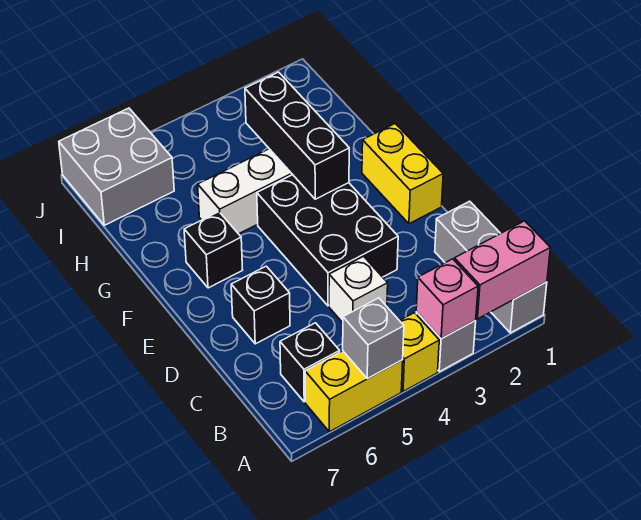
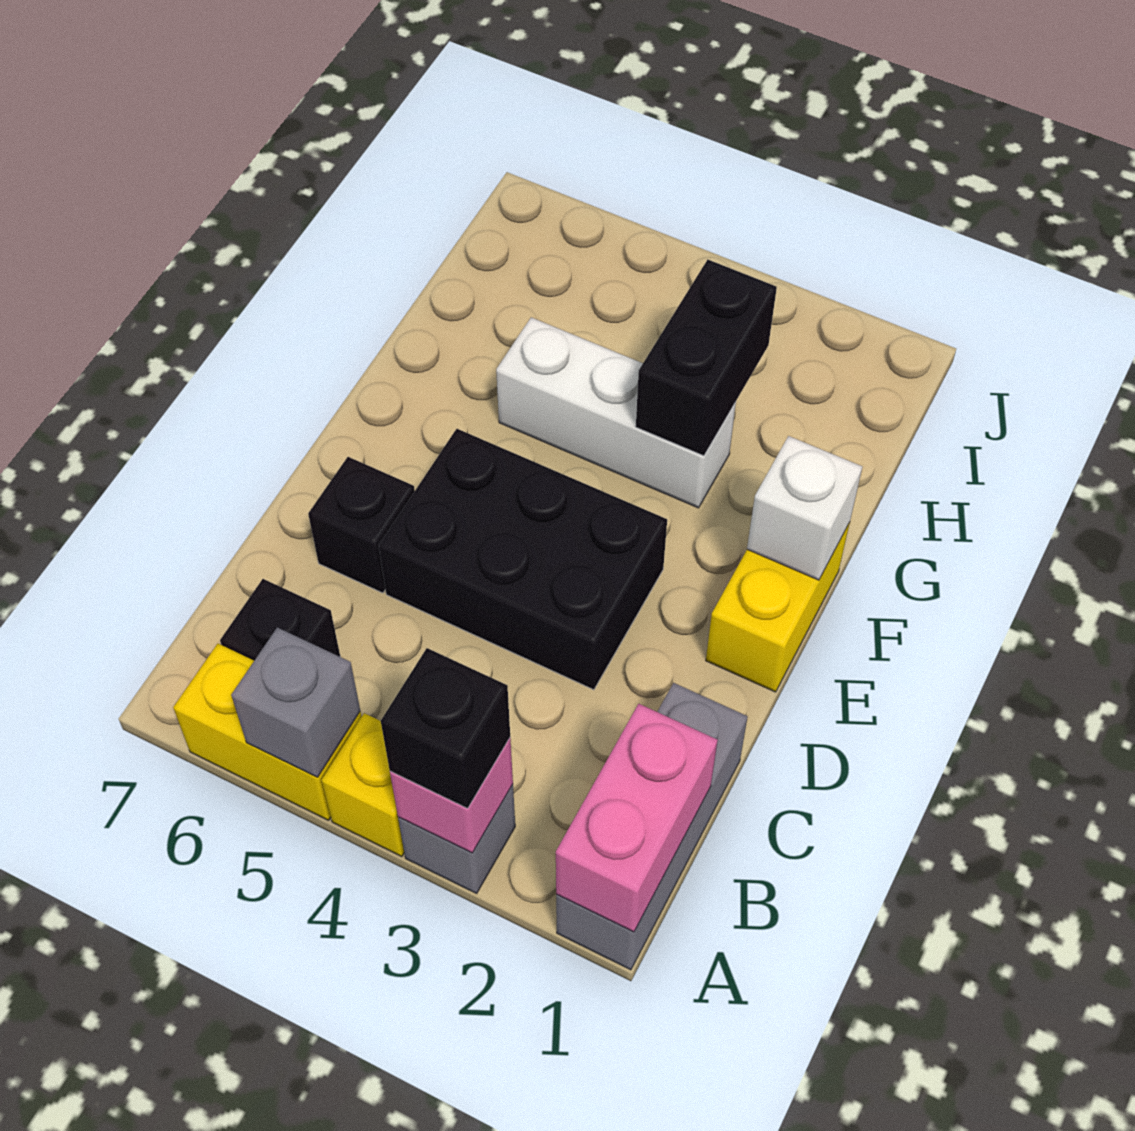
pink brick A1:A2 level 2 -> pink brick A1:B1 level 2
white brick C4 level 1 -> white brick F1 level 2
black brick D3:F4 level 1 -> black brick D3:E5 level 1
black brick F3:H3 level 2 -> black brick G3:H3 level 2
black brick F6 level 1 -> black brick A3 level 3
grey brick I6:J7 level 1 -> none

